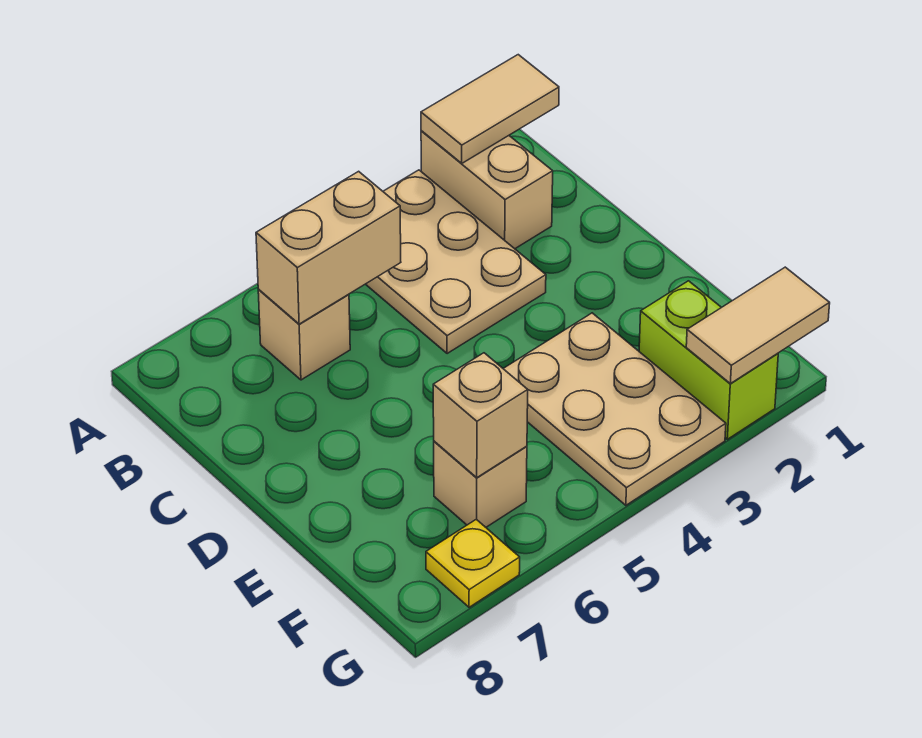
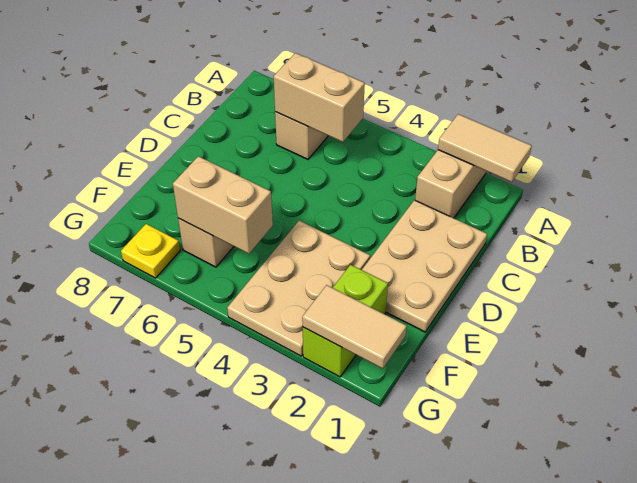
tan plate A3:C4 level 1 -> tan plate C1:E2 level 1
tan brick F6 level 2 -> tan brick F5:F6 level 2

